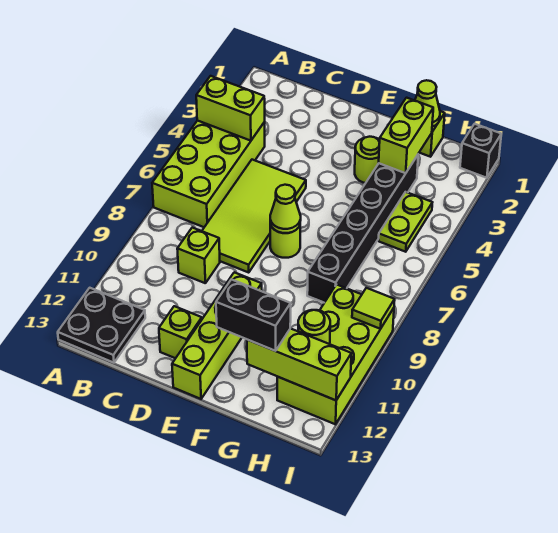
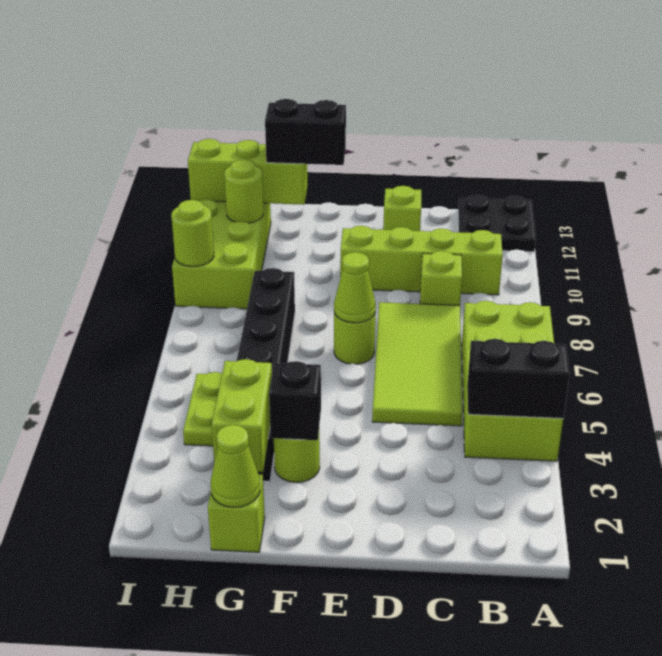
lime brick A4:B4 level 2 -> black brick A4:B4 level 2
lime brick E10:E13 level 1 -> lime brick B10:E10 level 1
black brick I1 level 1 -> black brick F3 level 2
lime tile I9 level 2 -> lime round brick I9 level 2

